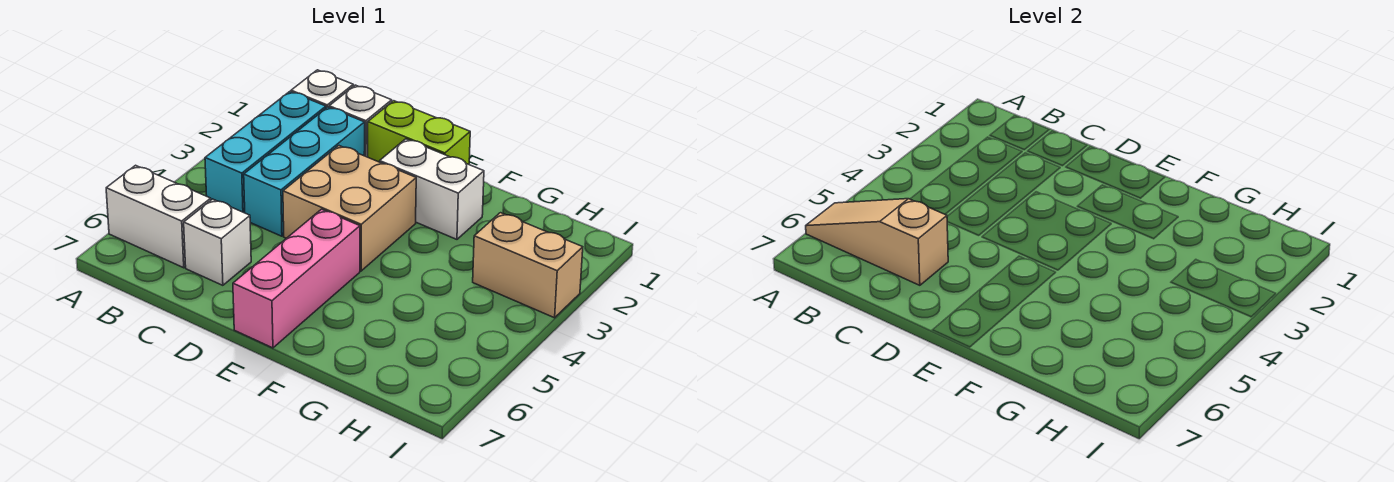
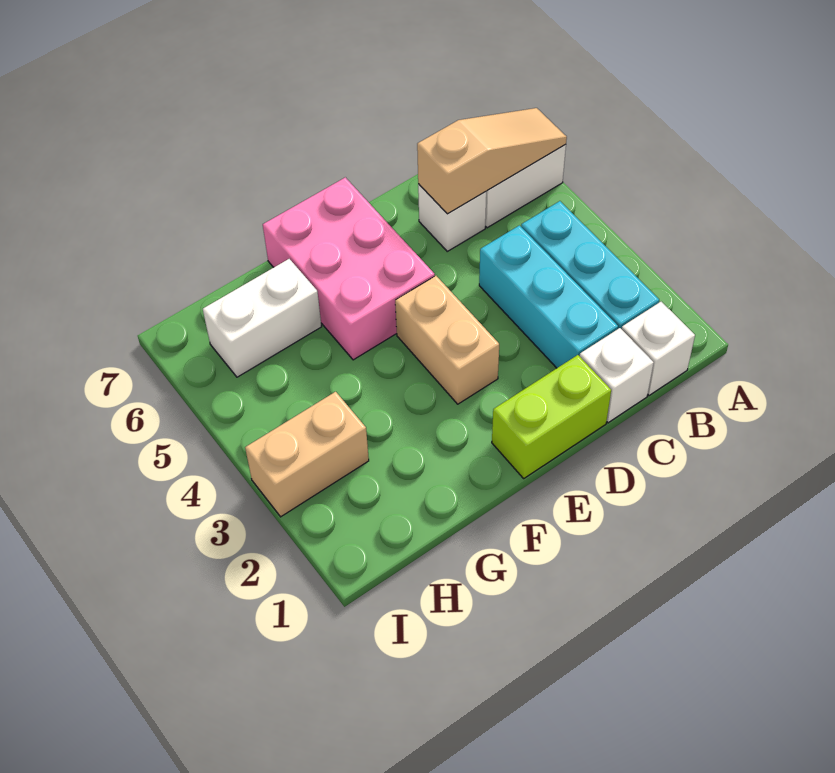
tan brick D3:E4 level 1 -> tan brick E3:E4 level 1
white brick E2:F2 level 1 -> white brick G6:H6 level 1
pink brick E5:E7 level 1 -> pink brick E5:F7 level 1

